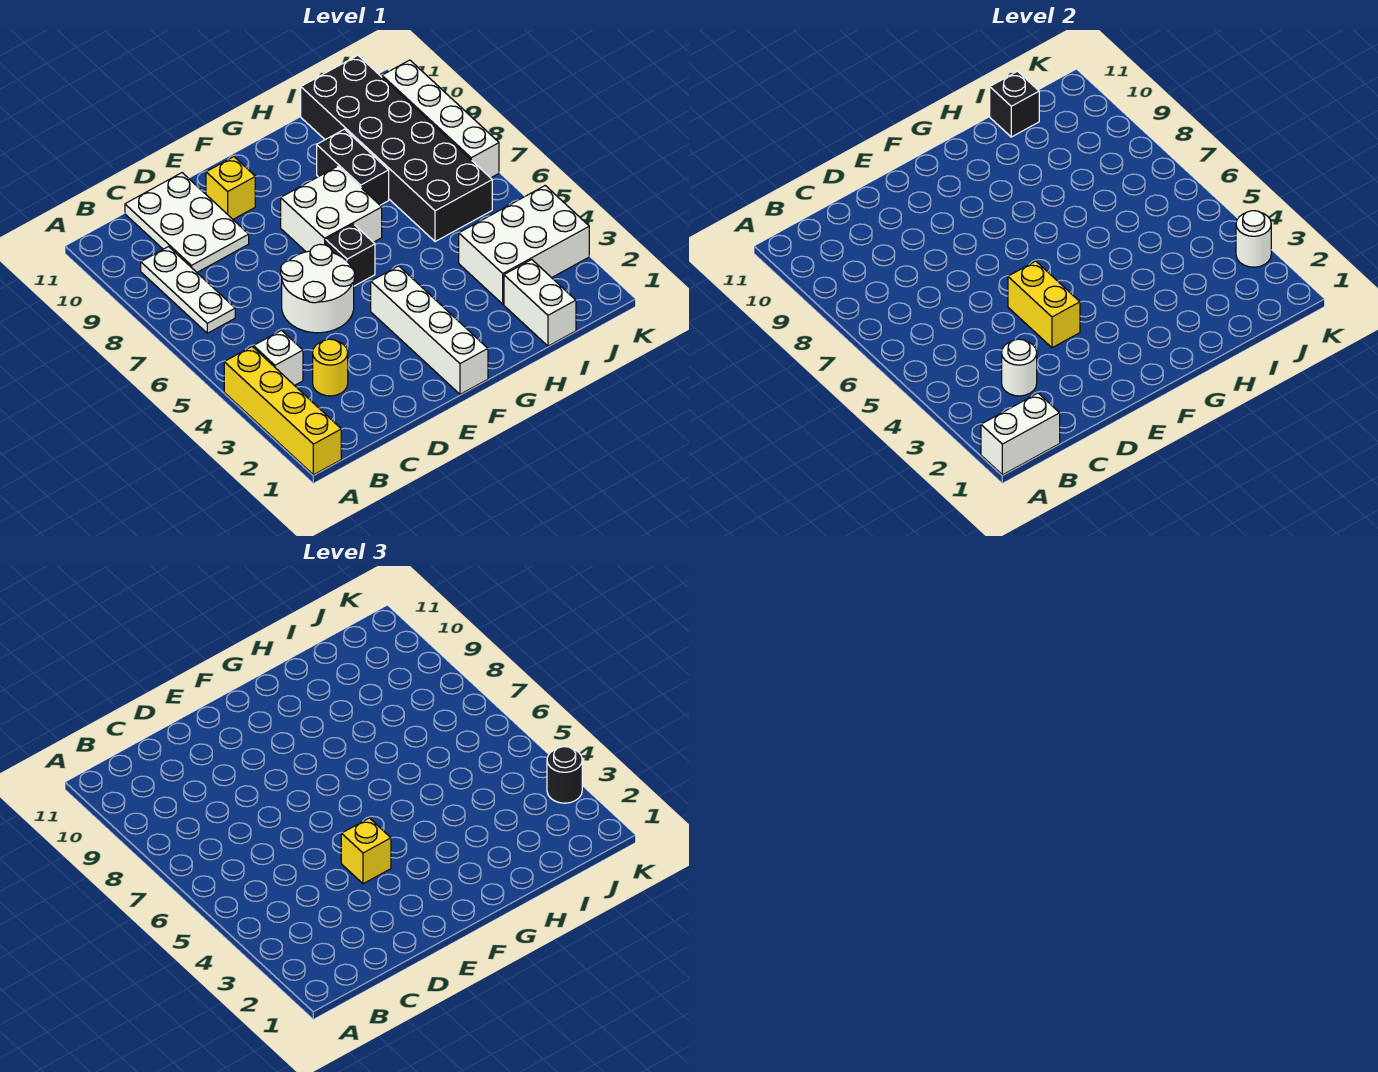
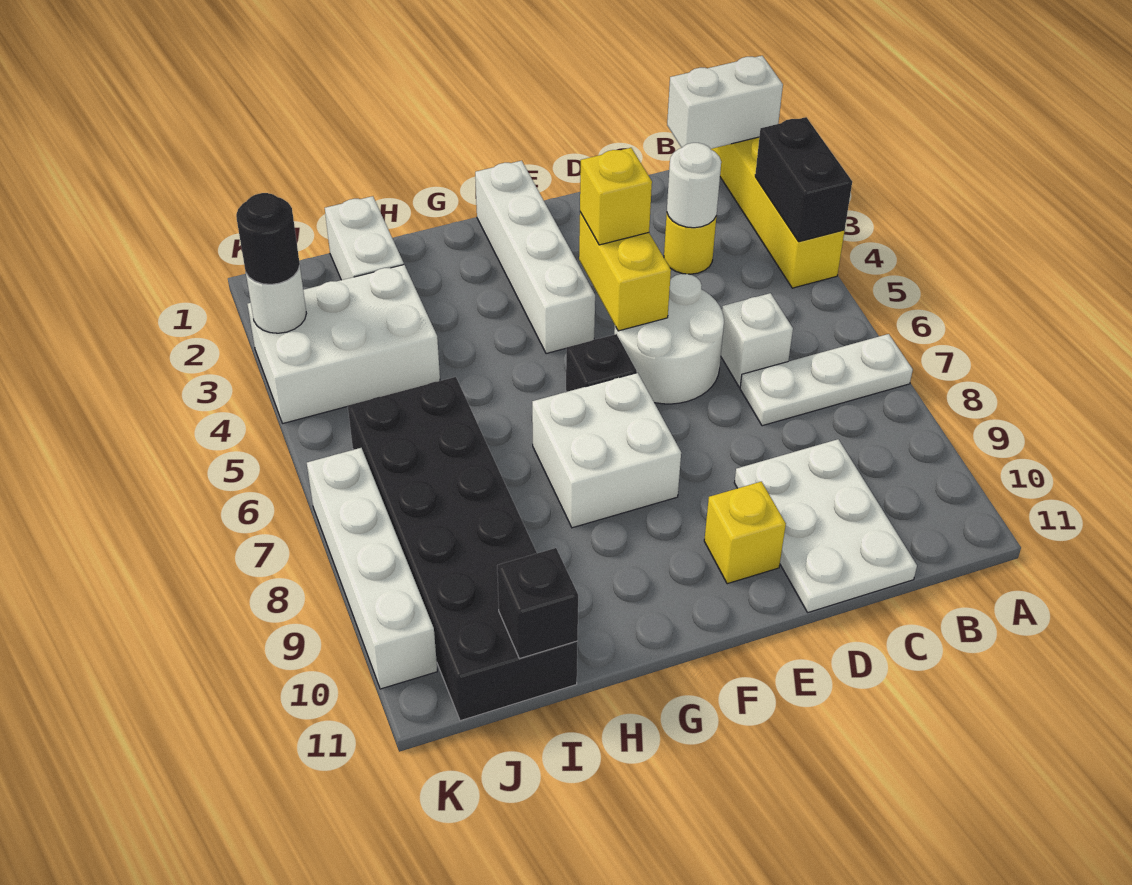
white brick B4 level 1 -> white brick C6 level 1
white plate B7:B9 level 1 -> white plate A7:C7 level 1
black brick H8:H9 level 1 -> black brick A3:A4 level 2

